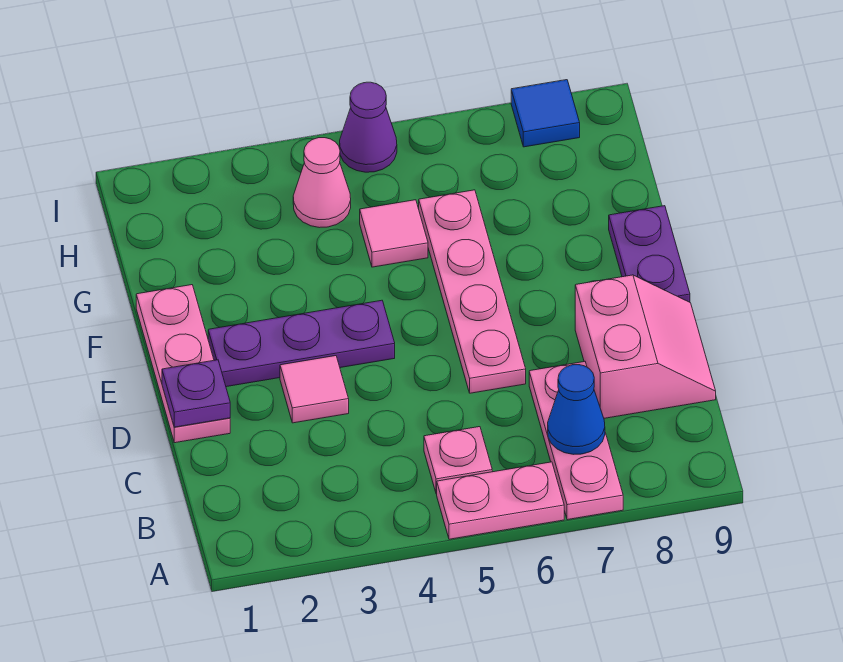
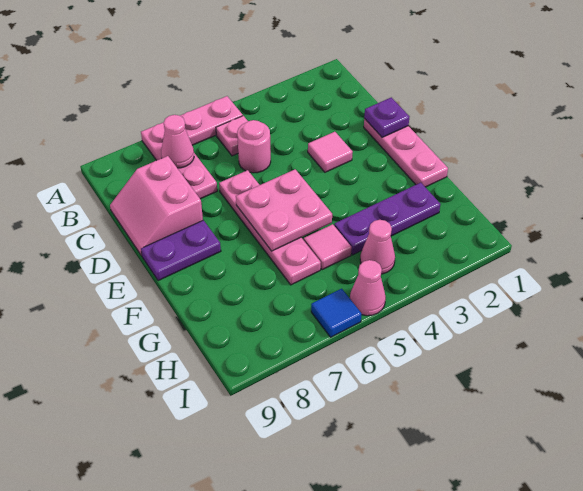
blue cone B7 level 2 -> pink cone B7 level 2
none -> pink round brick C5 level 1
purple plate E2:E4 level 1 -> purple plate G2:G4 level 1
none -> pink plate E5:F6 level 2
purple plate E9:F9 level 1 -> purple plate E8:E9 level 1
purple cone I5 level 1 -> pink cone I5 level 1
blue tile I8 level 1 -> blue tile I6 level 1

